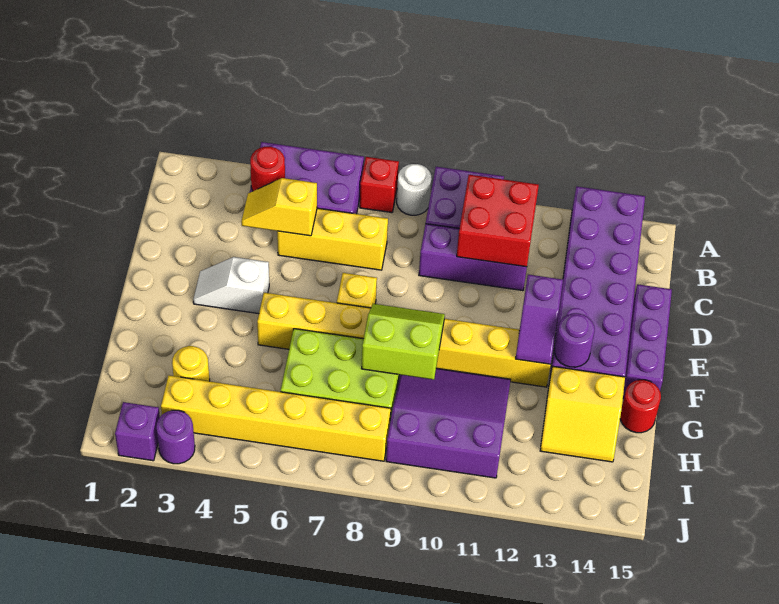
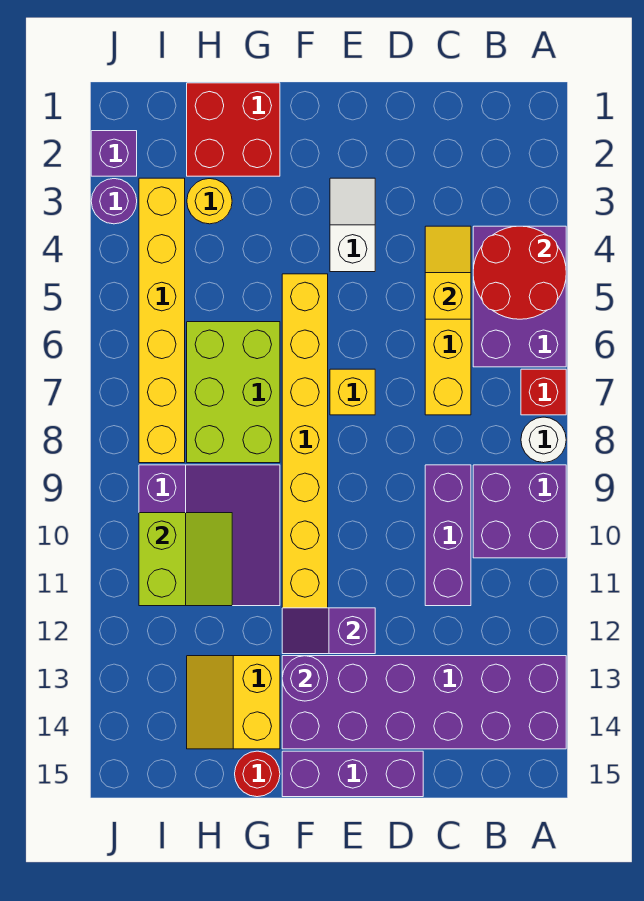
red round brick B4 level 2 -> red round brick A4:B5 level 2
red brick B10:C11 level 2 -> red brick G1:H2 level 1
lime slope F8:G9 level 2 top G -> lime slope H10:I11 level 2 top I

